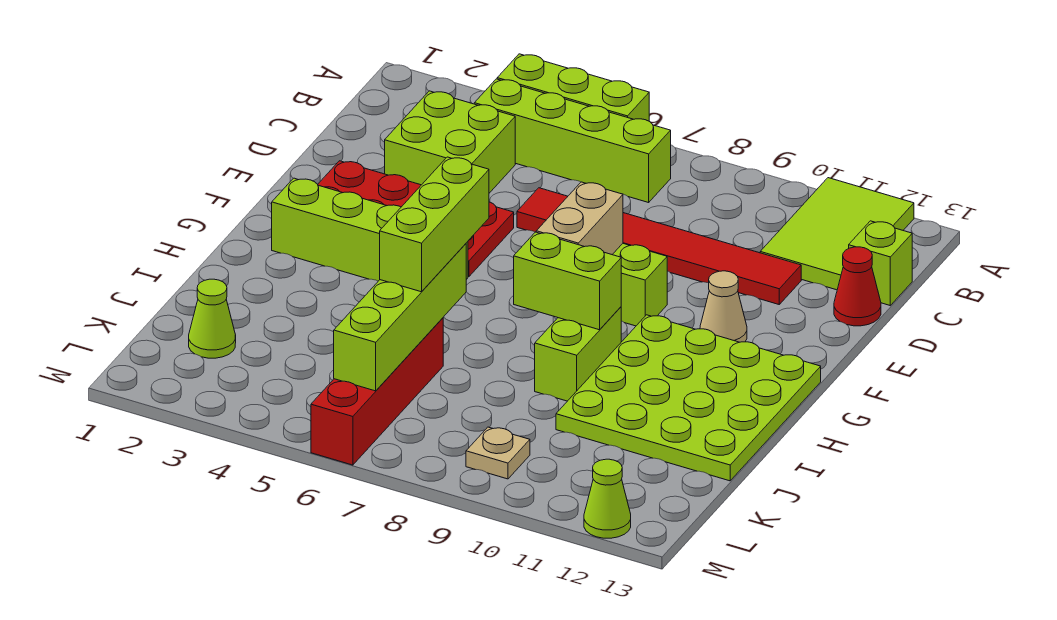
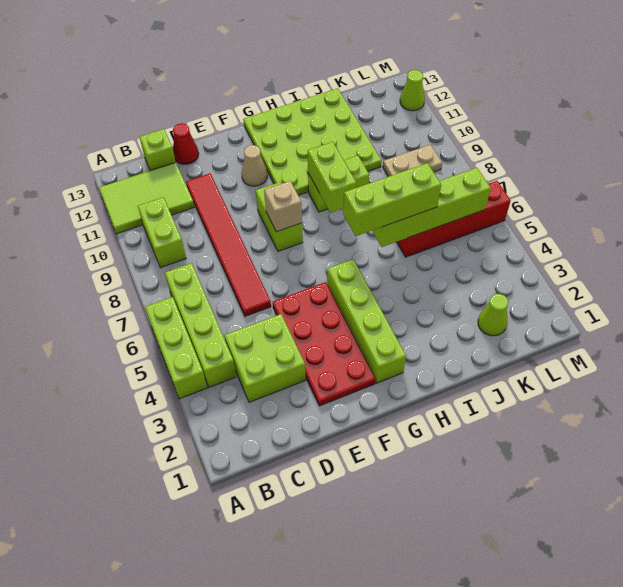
none -> lime brick B9:B10 level 1
tan brick F8:G8 level 2 -> tan brick F8 level 2
tan plate L9 level 1 -> tan plate K9:L9 level 1

